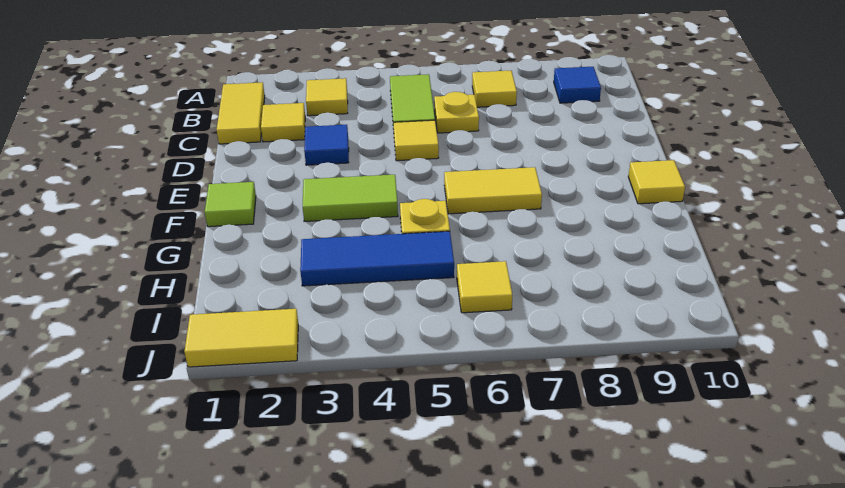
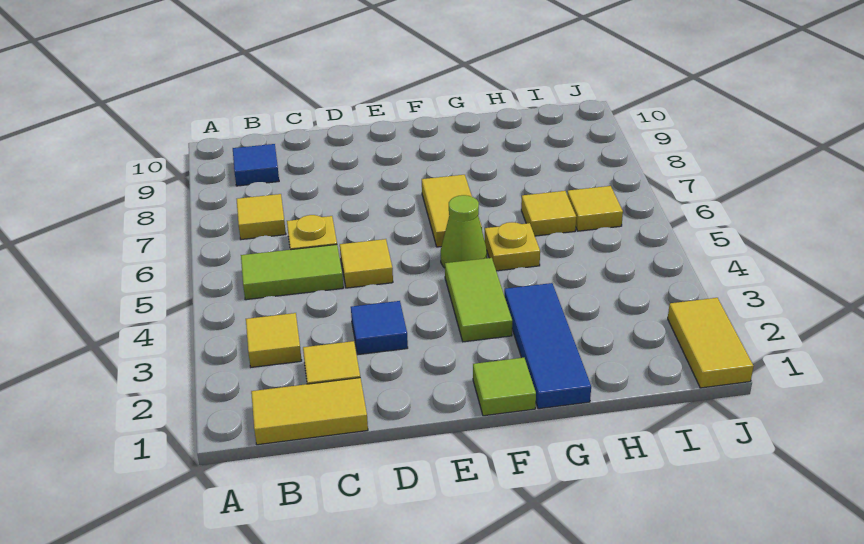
none -> lime cone F5 level 1
yellow tile F10 level 1 -> yellow tile H6 level 1
blue tile H3:H5 level 1 -> blue tile G1:G3 level 1

